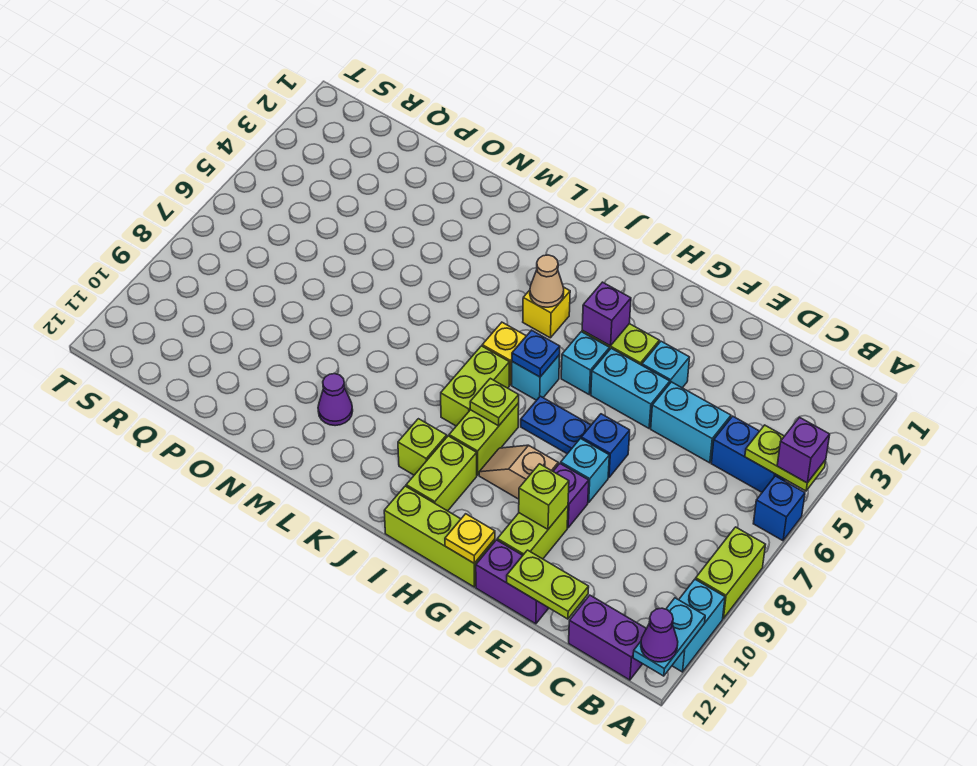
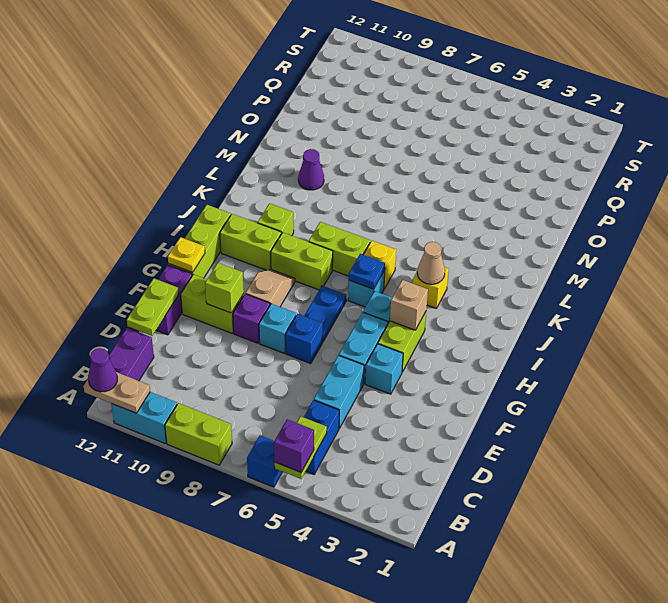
cyan plate A11:A12 level 2 -> tan plate A11:A12 level 2
purple brick H4 level 2 -> tan brick H4 level 2
lime plate I8 level 2 -> none

